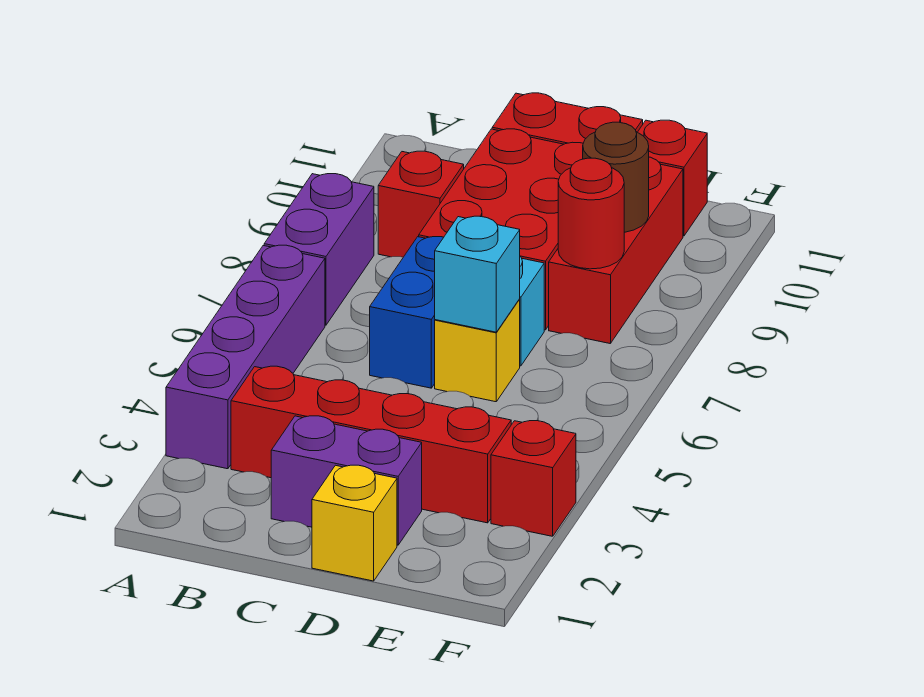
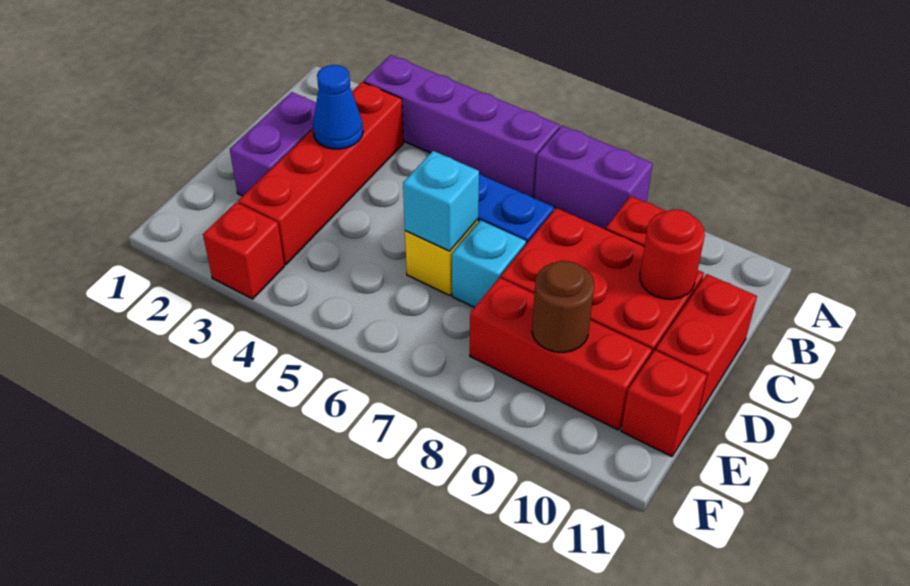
none -> blue cone C3 level 2
yellow brick D1 level 1 -> none
red round brick E8 level 2 -> red round brick C10 level 2

